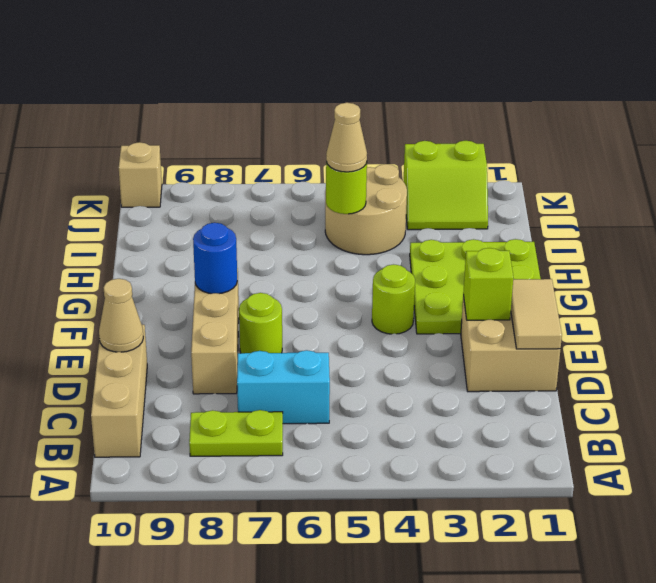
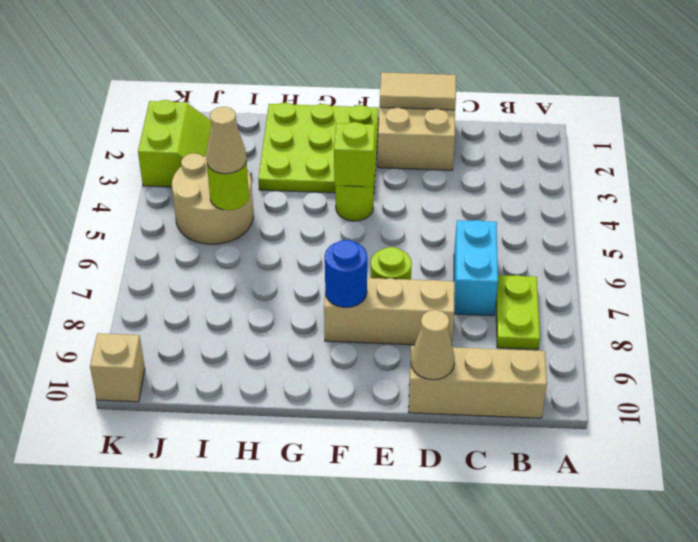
lime brick E2 level 2 -> lime brick F4 level 2

